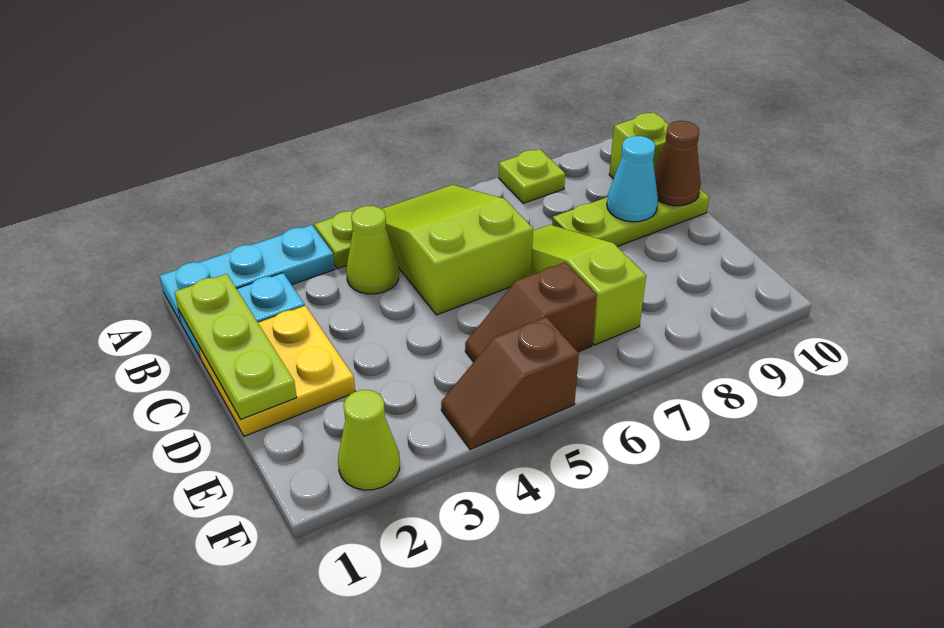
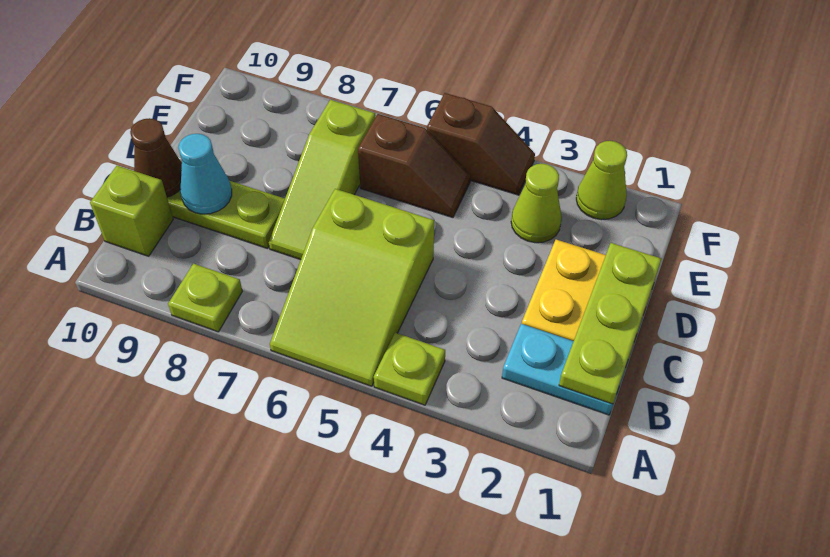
cyan plate A1:A3 level 1 -> none
lime cone B4 level 1 -> lime cone E3 level 1

